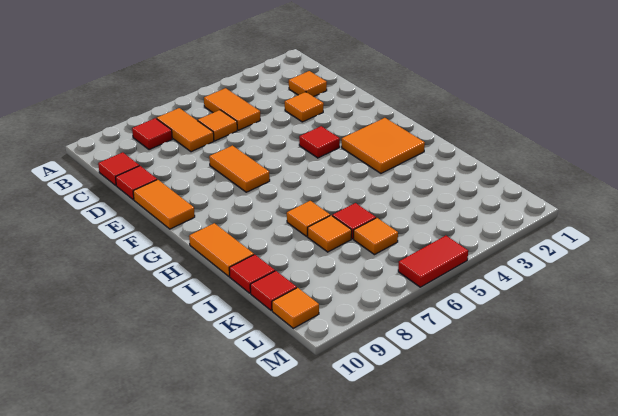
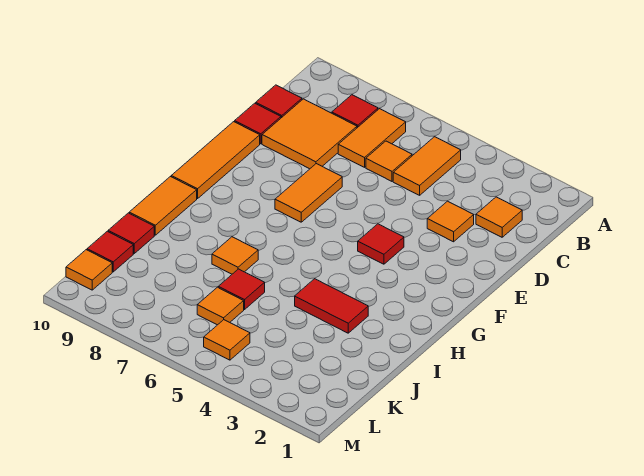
orange tile E10:F10 level 1 -> orange tile E10:G10 level 1
orange tile G2:H3 level 1 -> orange tile C8:D9 level 1
orange tile J7 level 1 -> orange tile L5 level 1
red tile M5:M6 level 1 -> red tile I3:I4 level 1

